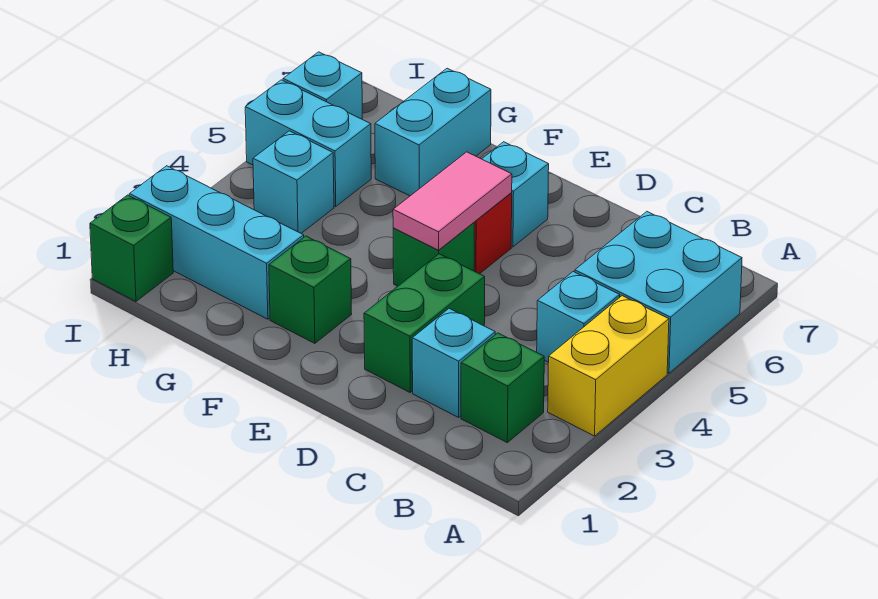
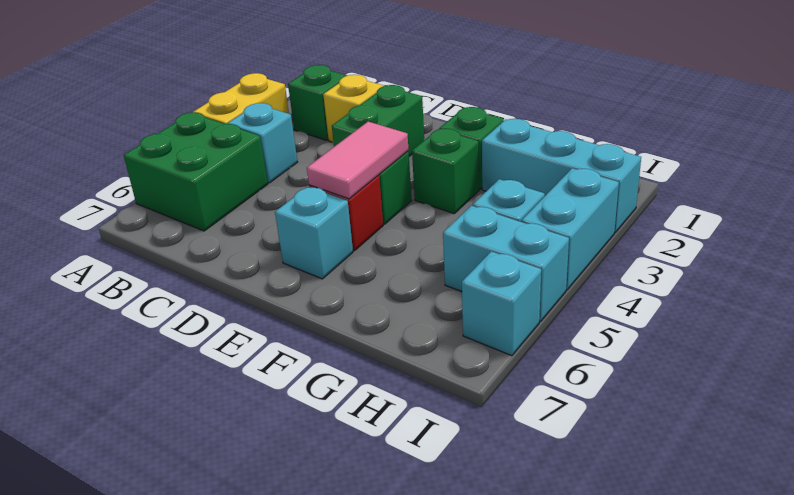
cyan brick A5:B6 level 1 -> green brick A5:B6 level 1
cyan brick C2 level 1 -> yellow brick C2 level 1
cyan brick G6:G7 level 1 -> cyan brick I3:I4 level 1
green brick I1 level 1 -> green brick F3 level 1

